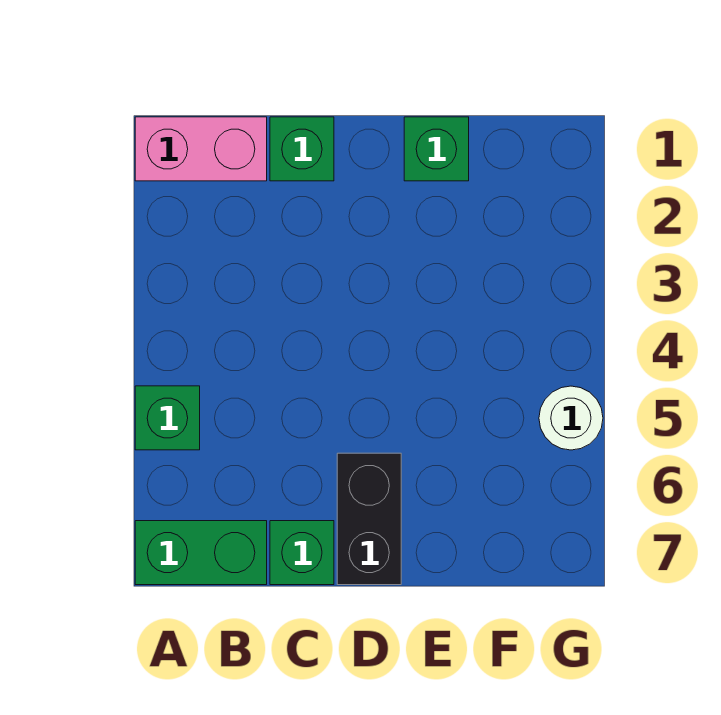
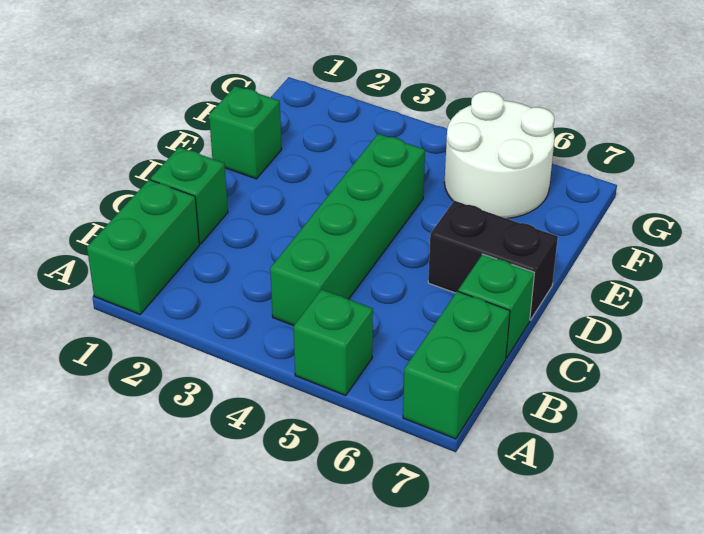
pink brick A1:B1 level 1 -> green brick A1:B1 level 1
none -> green brick B4:E4 level 1
white round brick G5 level 1 -> white round brick F5:G6 level 1

